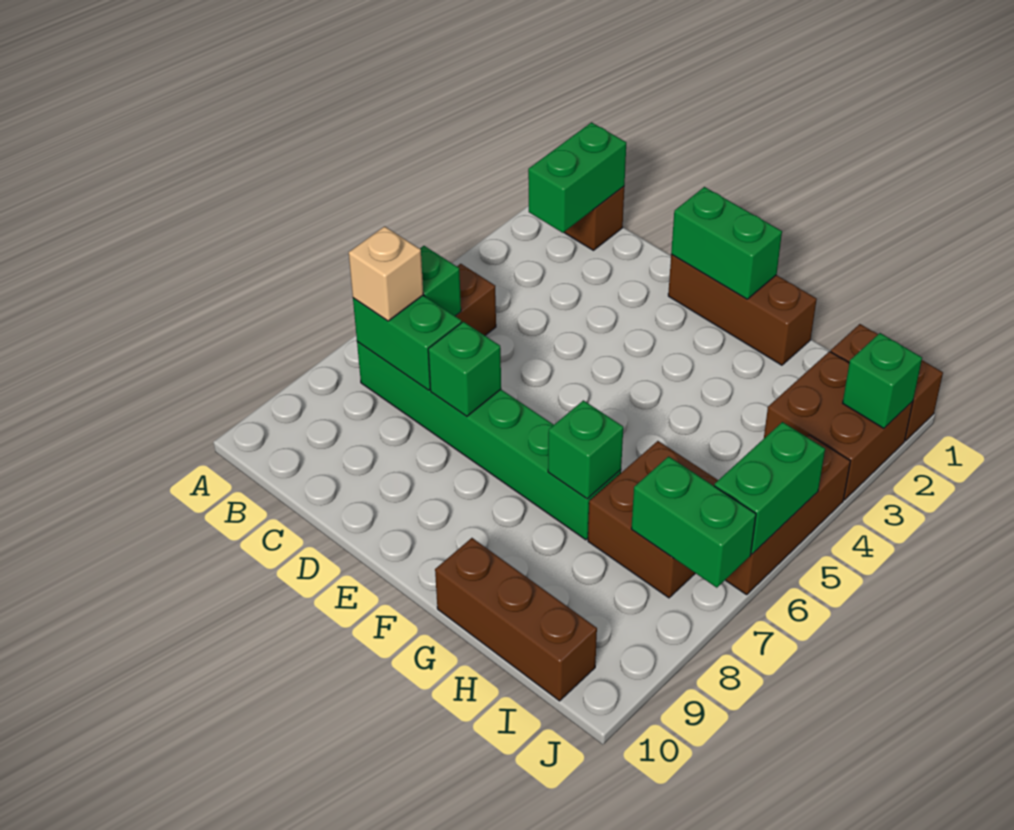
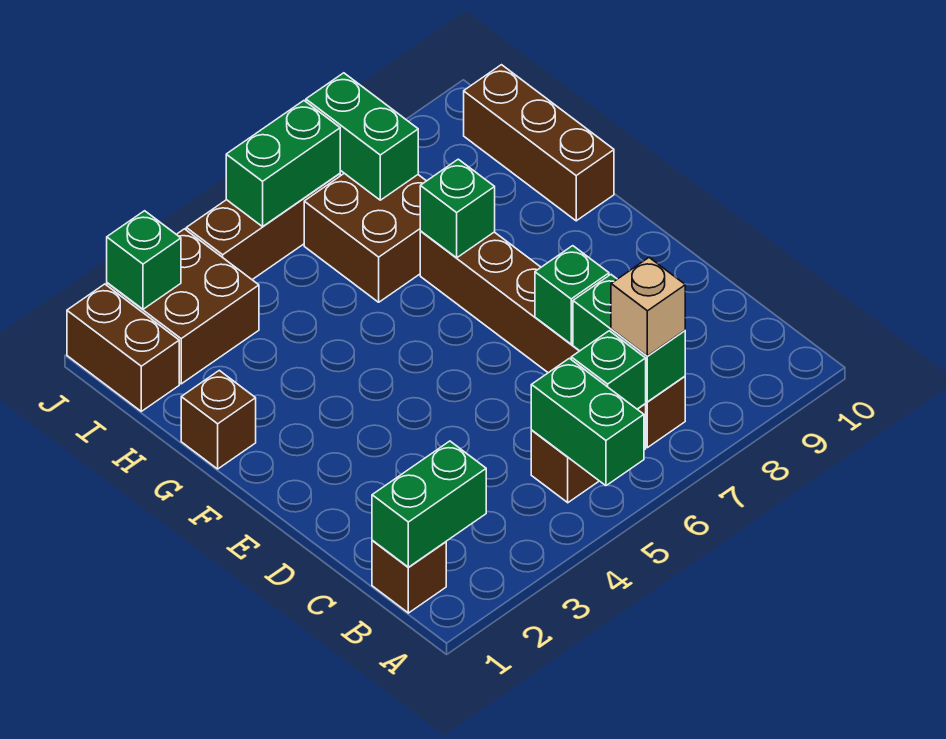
green brick B7:G7 level 1 -> brown brick B7:G7 level 1
brown brick E1:G1 level 1 -> brown brick G1 level 1
green brick E1:F1 level 2 -> green brick A5:B5 level 2

